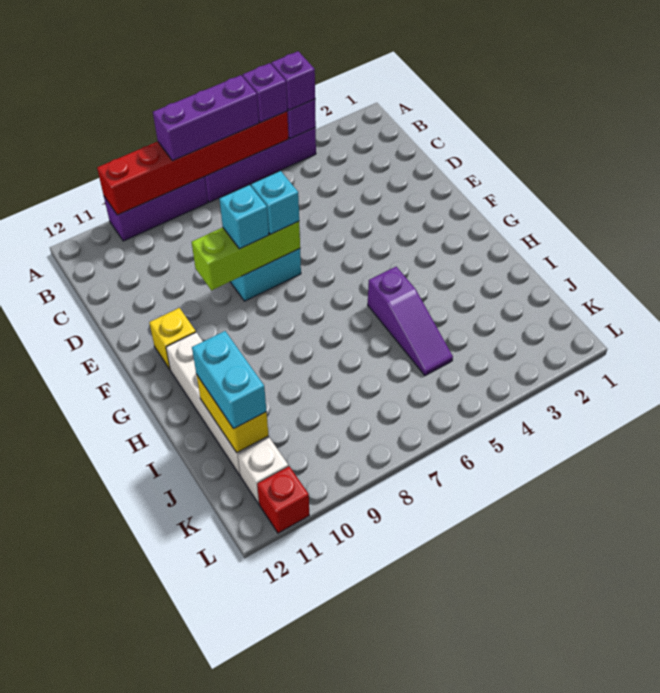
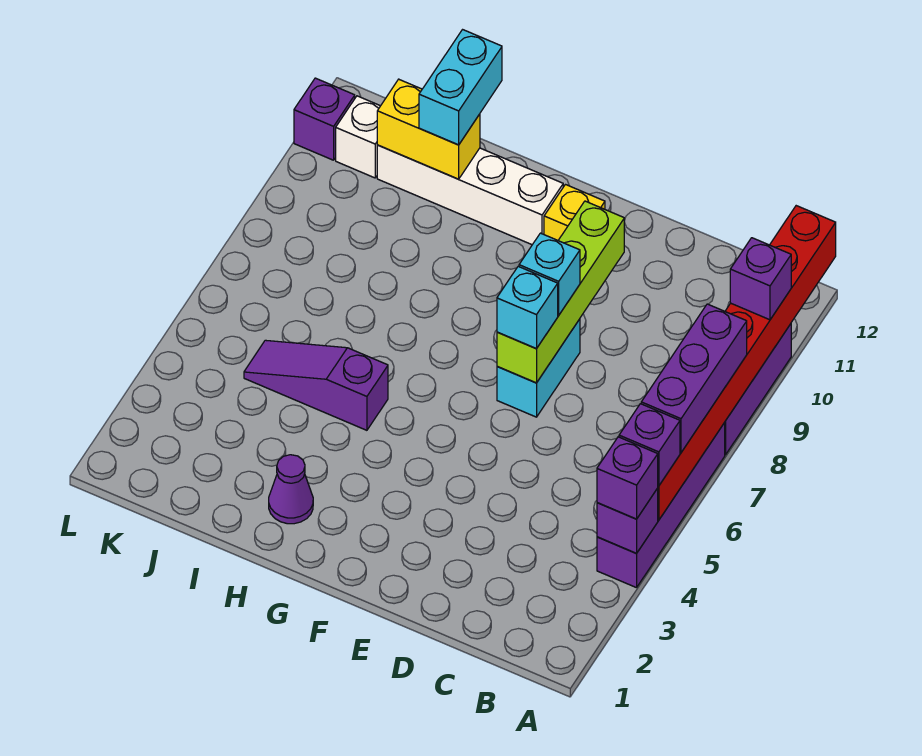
red brick A5:A10 level 2 -> red brick A5:A12 level 2
none -> purple brick A10 level 3
lime brick E7:E9 level 2 -> lime brick E7:E10 level 2
none -> purple cone H2 level 1
cyan brick I11:J11 level 3 -> cyan brick I11:I12 level 3
red brick L11 level 1 -> purple brick L11 level 1

